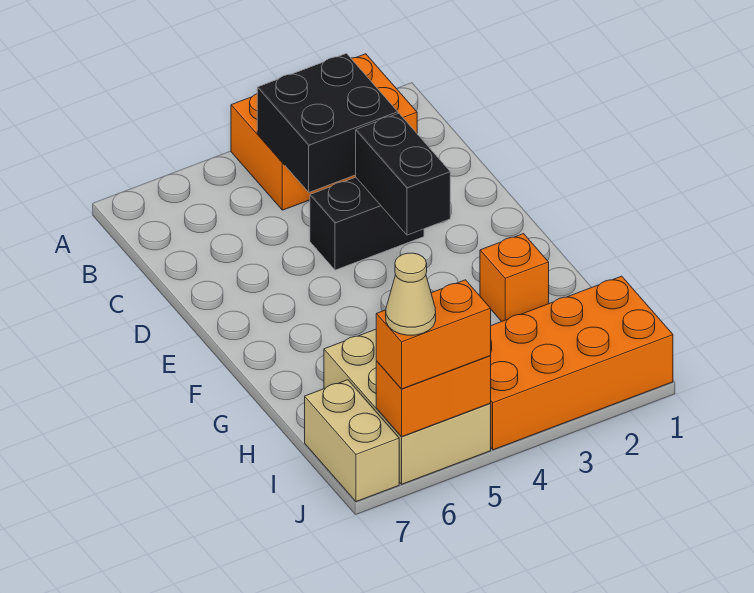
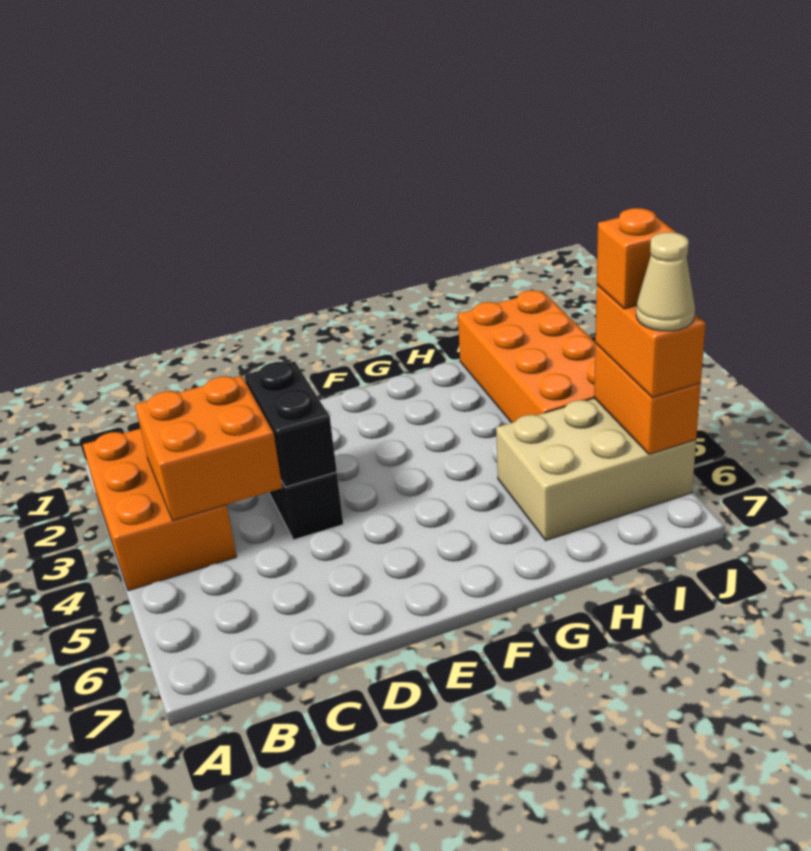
black brick B3:C4 level 2 -> orange brick B3:C4 level 2
black brick D3:E3 level 2 -> black brick D3:D4 level 2
orange brick G2 level 1 -> orange brick J5 level 4
tan brick I7:J7 level 1 -> none

